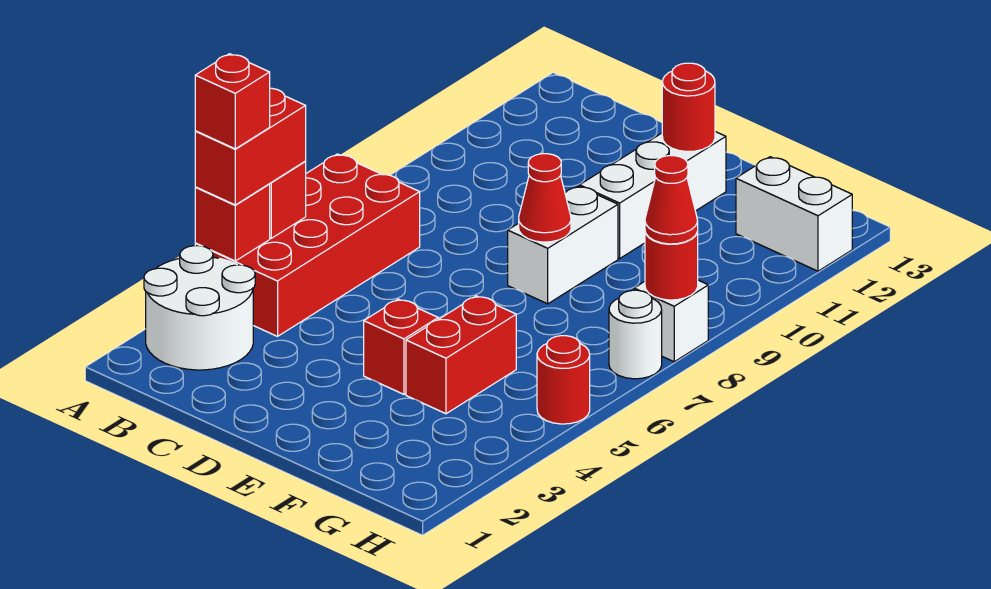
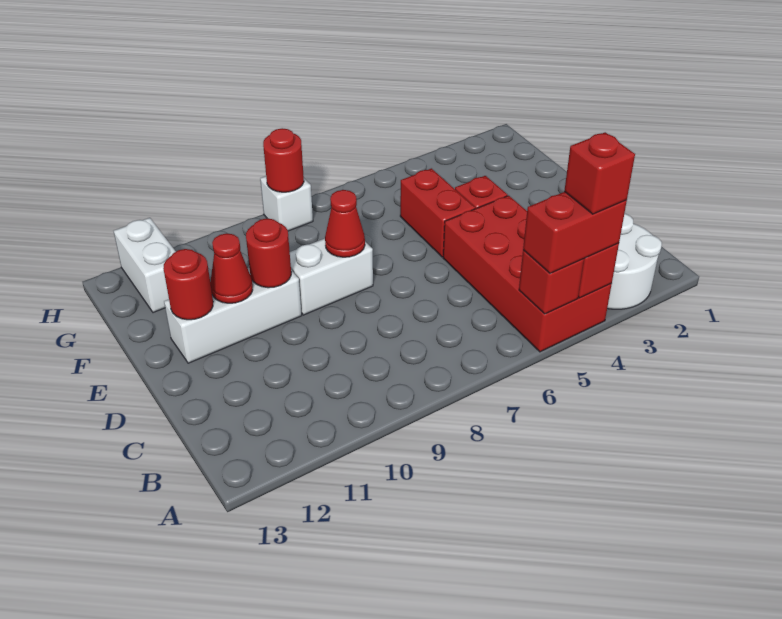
red brick A4:B7 level 1 -> red brick A4:D5 level 1
red brick F4:F5 level 1 -> red brick E5:F5 level 1
red round brick H5 level 1 -> red round brick E10 level 2
white round brick H7 level 1 -> none
red cone H8 level 3 -> red cone E11 level 2

